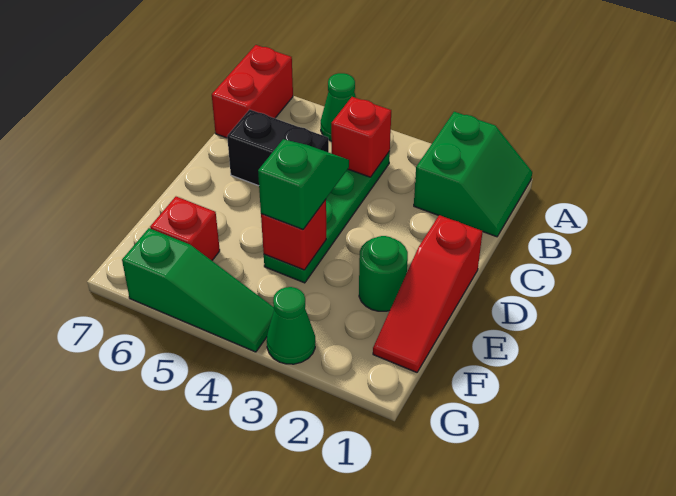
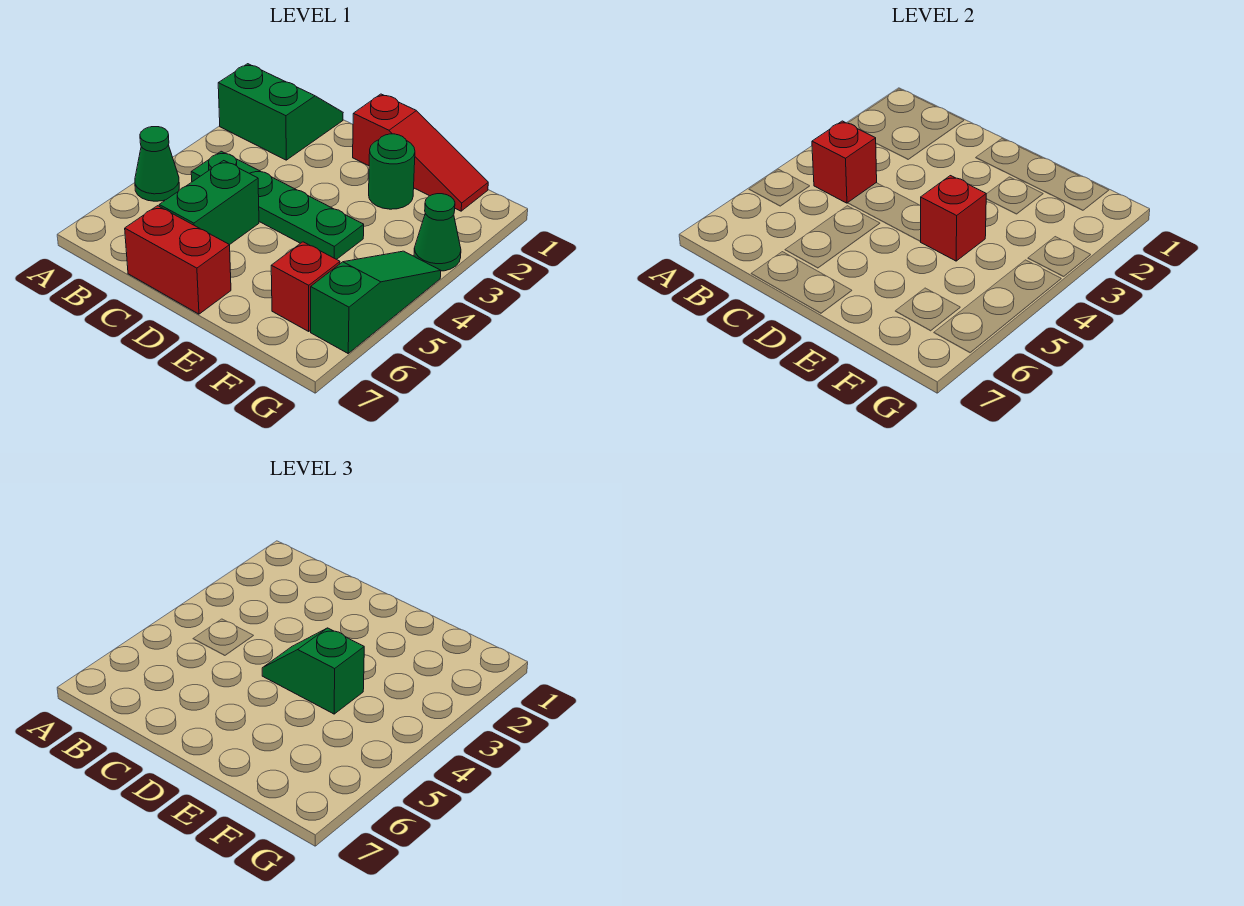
red brick A7:B7 level 1 -> red brick C7:D7 level 1
black brick C5:C6 level 1 -> green brick C5:C6 level 1

